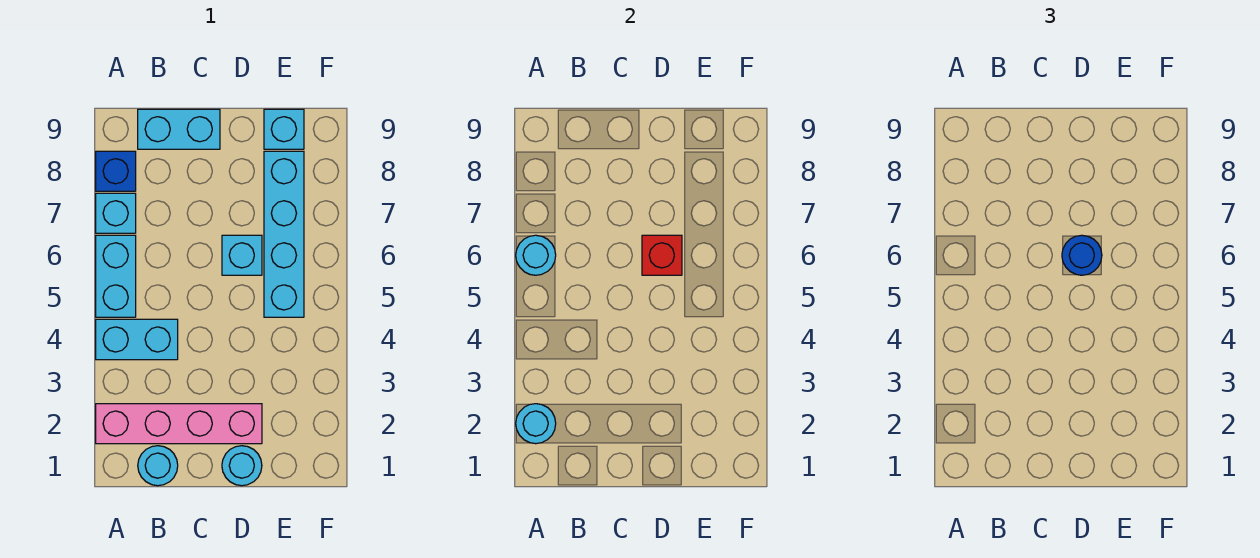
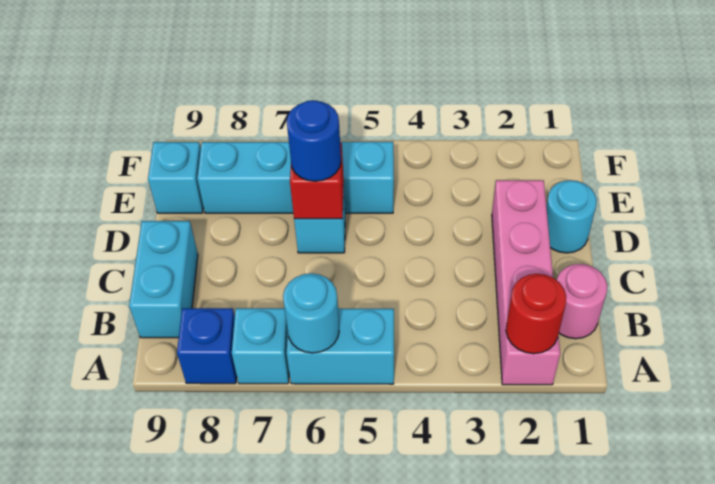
cyan round brick A2 level 2 -> red round brick A2 level 2
cyan brick A4:B4 level 1 -> none
cyan round brick B1 level 1 -> pink round brick B1 level 1

